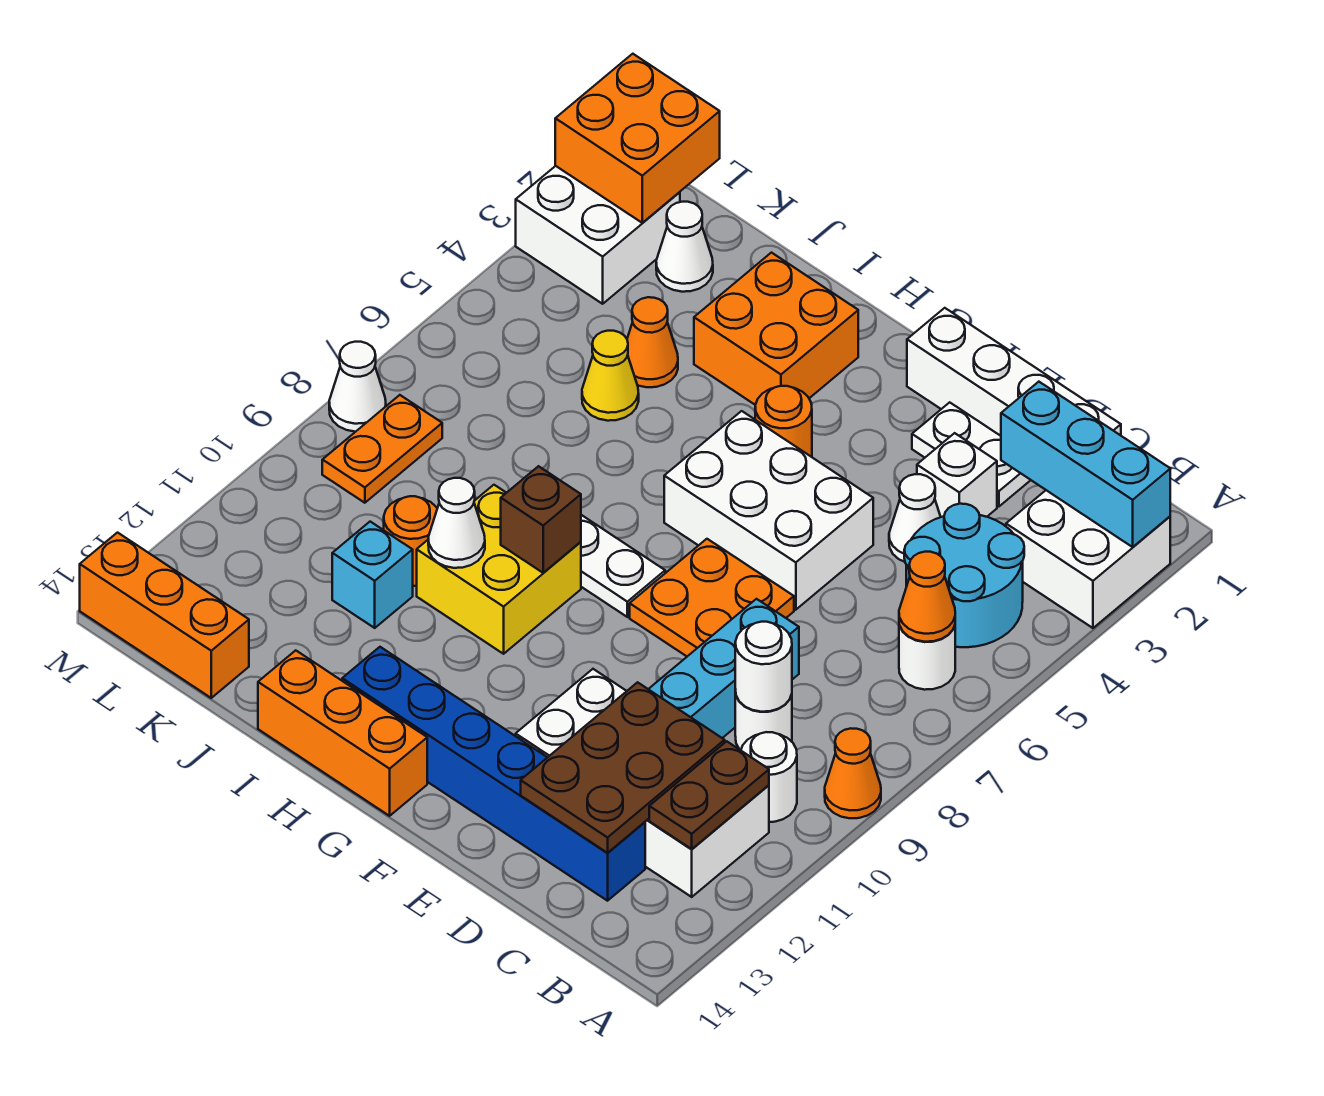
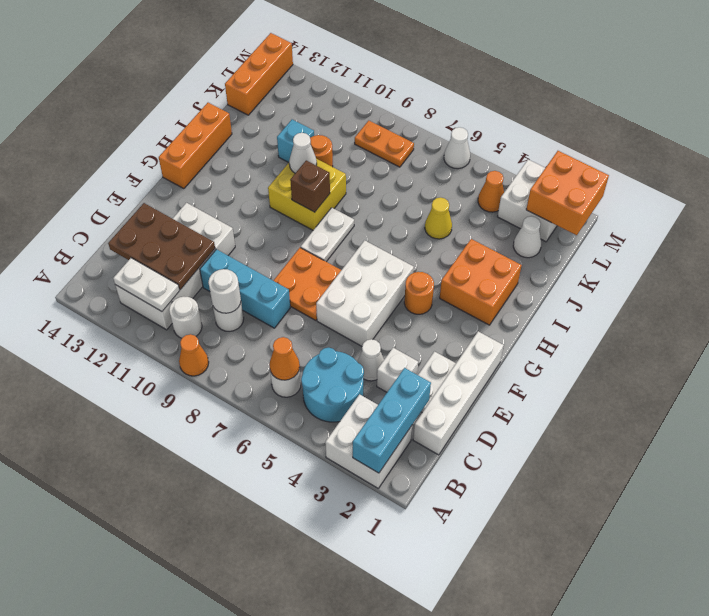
brown plate B11:B12 level 2 -> white plate B11:B12 level 2
blue brick C13:H13 level 1 -> none
orange cone J4 level 1 -> orange cone L4 level 1
white cone M8 level 1 -> white cone M6 level 1

